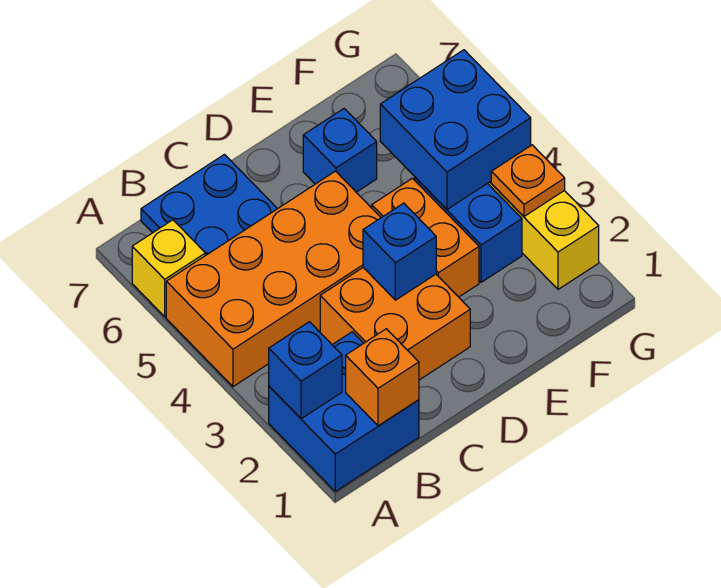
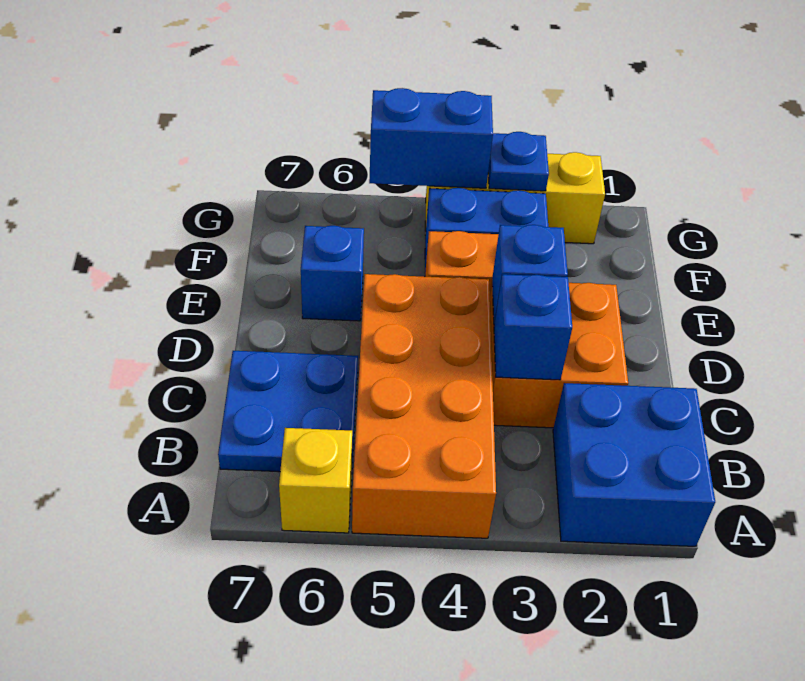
blue brick A2 level 2 -> blue brick C3 level 2
orange brick B1 level 2 -> none
blue brick F4:G5 level 2 -> blue brick G4:G5 level 2
orange plate G3 level 2 -> blue plate G3 level 2

